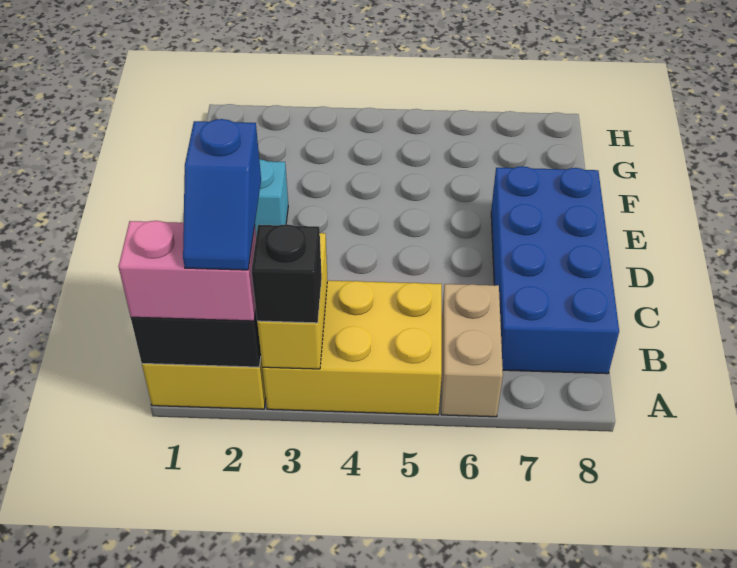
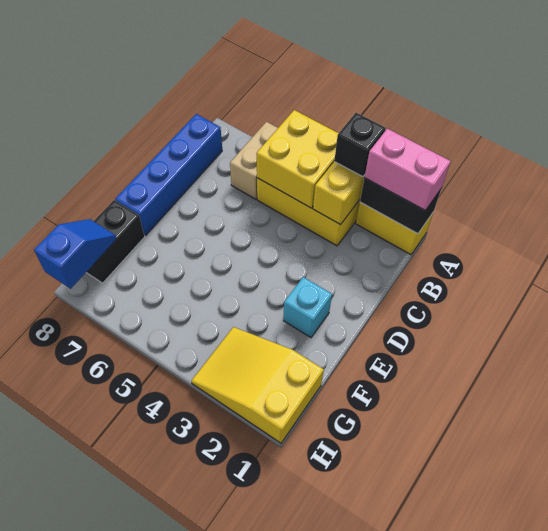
blue slope A2:B2 level 4 top B -> blue slope G8:H8 level 2 top H
none -> yellow brick A4:B5 level 2
blue brick B7:E8 level 1 -> blue brick B8:E8 level 1
none -> black brick F8:G8 level 1
none -> yellow slope G1:H3 level 1 top 1

